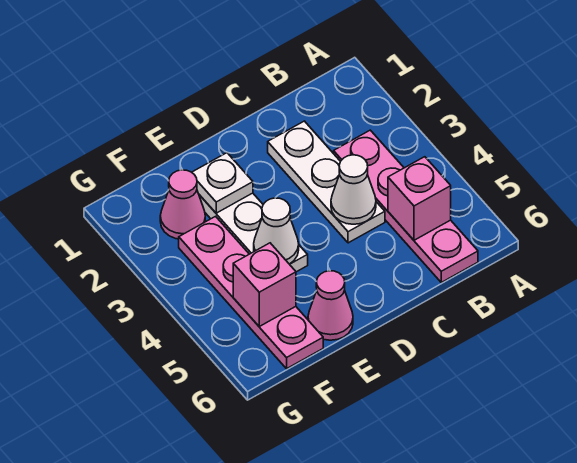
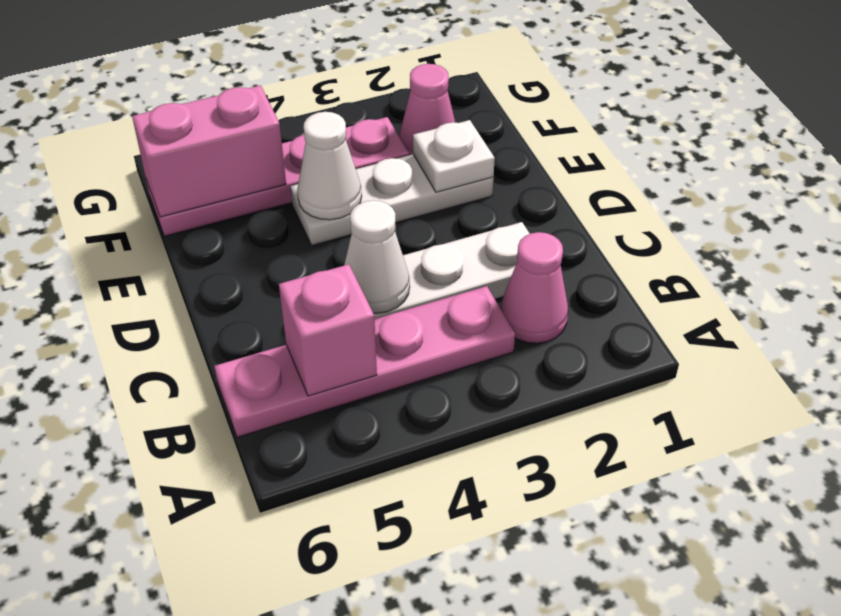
pink cone E6 level 1 -> pink cone B2 level 1
pink brick F5 level 2 -> pink brick F5:F6 level 2

